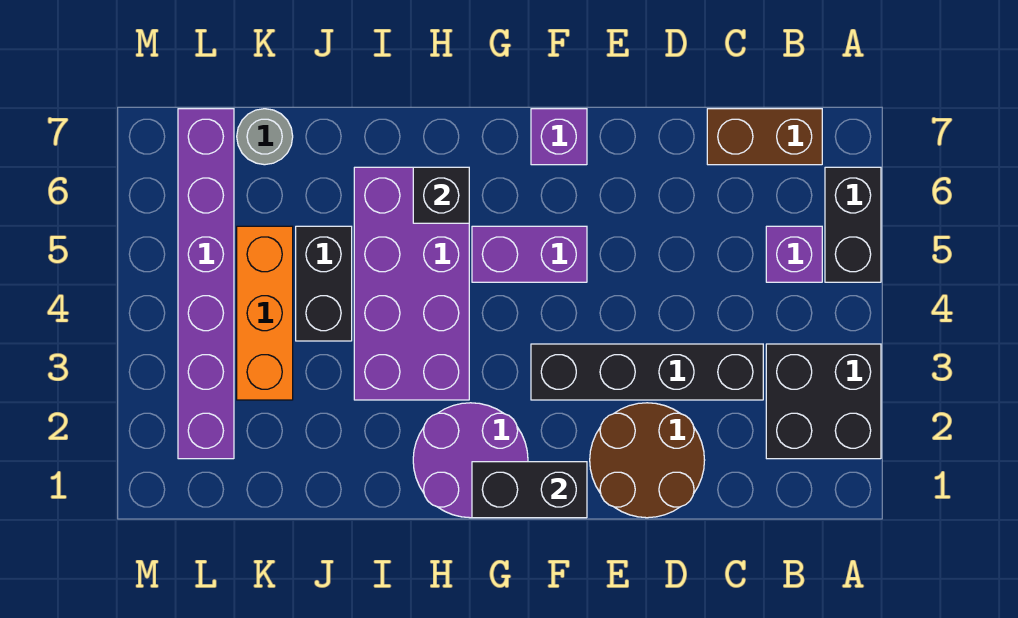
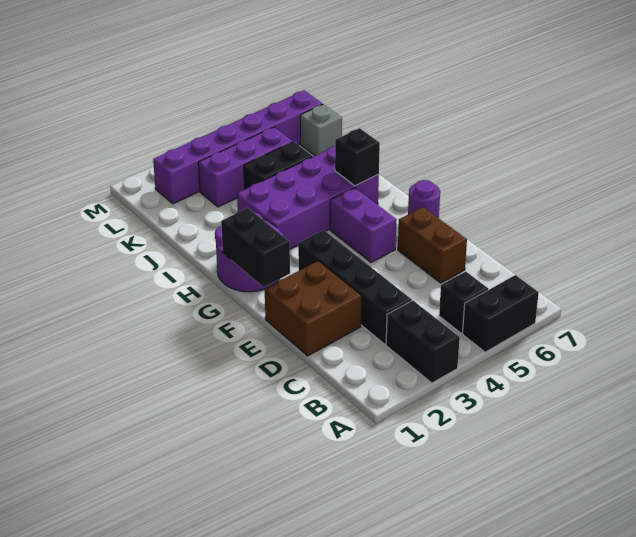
black brick A2:B3 level 1 -> black brick A3:B3 level 1
purple brick B5 level 1 -> black brick B5 level 1
brown brick B7:C7 level 1 -> brown brick D6:E6 level 1
brown round brick D1:E2 level 1 -> brown brick D1:E2 level 1
purple brick F7 level 1 -> purple round brick F7 level 1
orange brick K3:K5 level 1 -> purple brick K3:K5 level 1
grey round brick K7 level 1 -> grey brick K7 level 1

